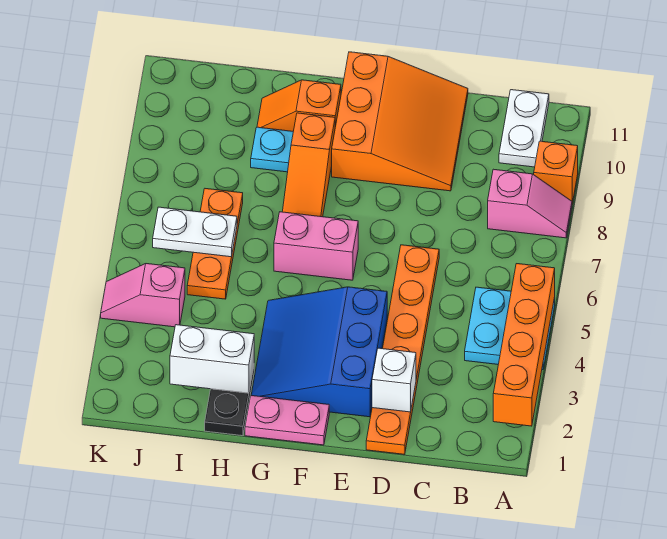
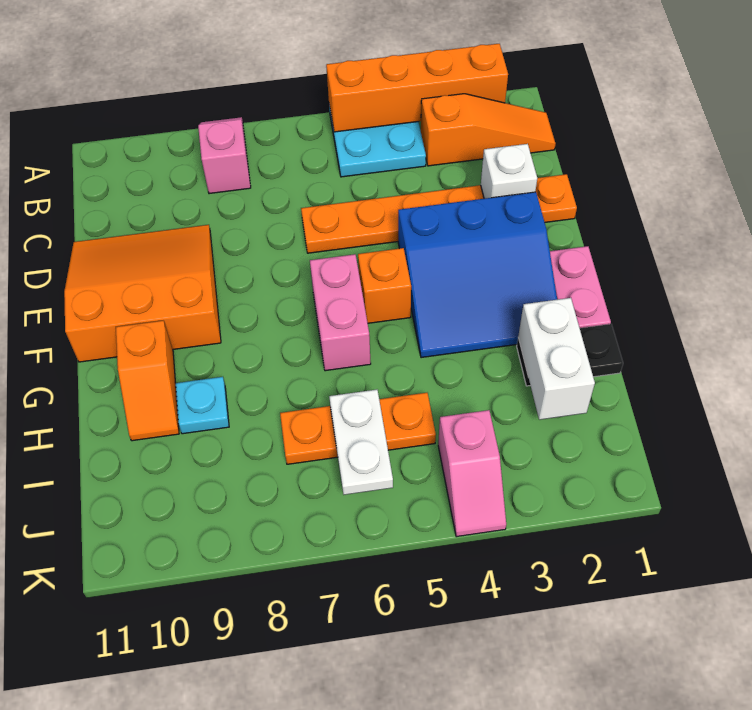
orange brick A9 level 1 -> orange brick F5 level 1
white plate B10:B11 level 1 -> none
orange slope G7:G9 level 1 top 9 -> orange slope B1:B3 level 1 top 3

